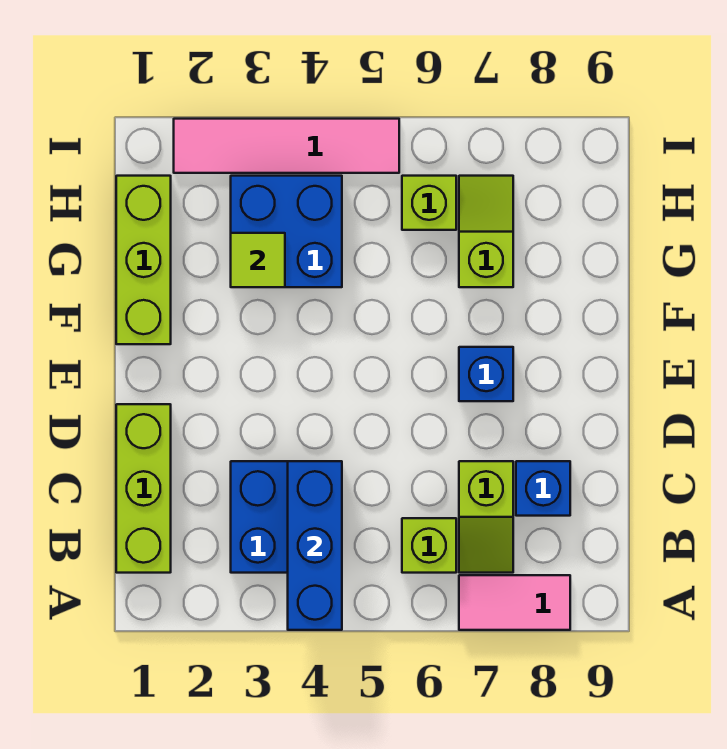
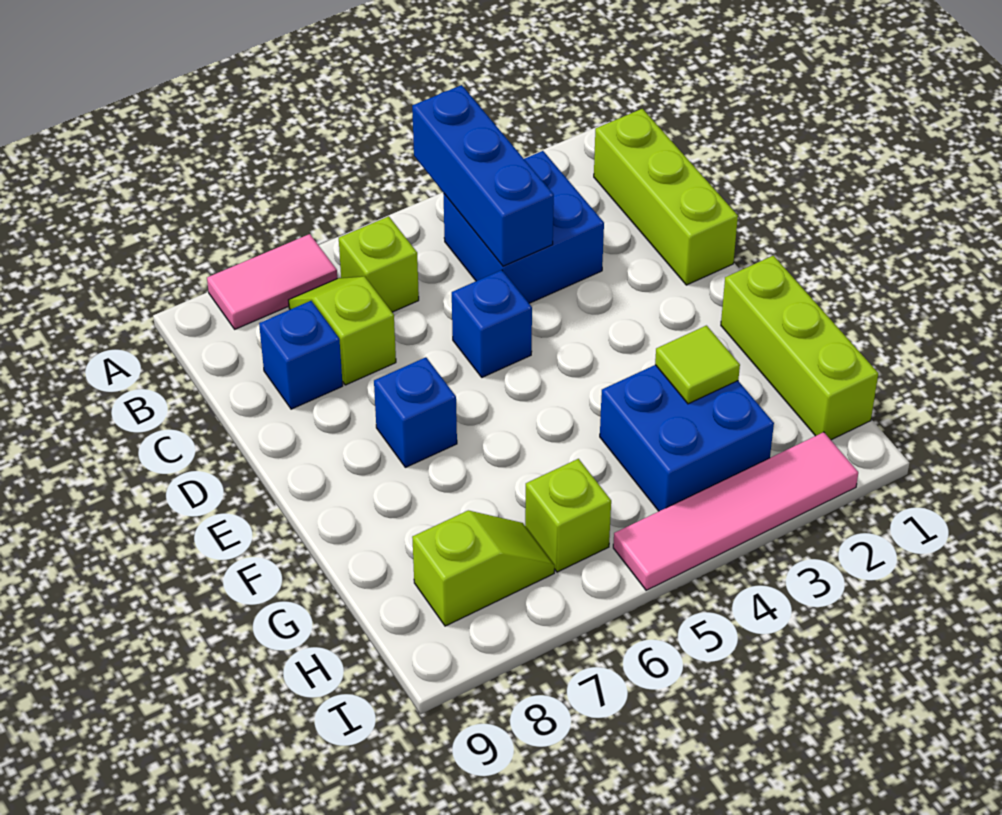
none -> blue brick D5 level 1
lime slope G7:H7 level 1 top G -> lime slope H7:H8 level 1 top 8

